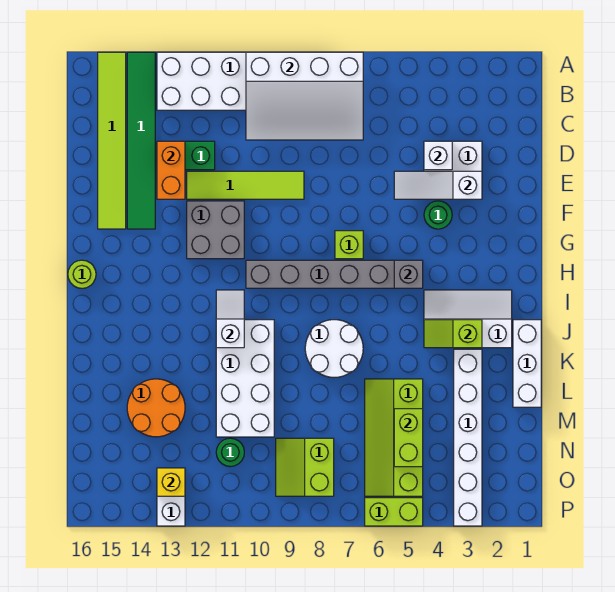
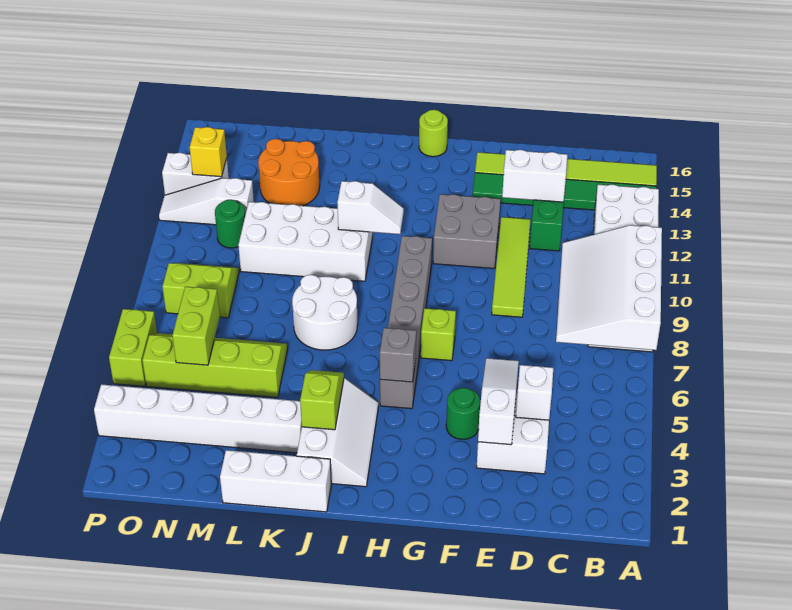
orange brick D13:E13 level 2 -> white brick D13:E13 level 2
lime brick M5:N5 level 2 -> lime brick N5:N6 level 2
none -> white slope N12:P12 level 1 top N

